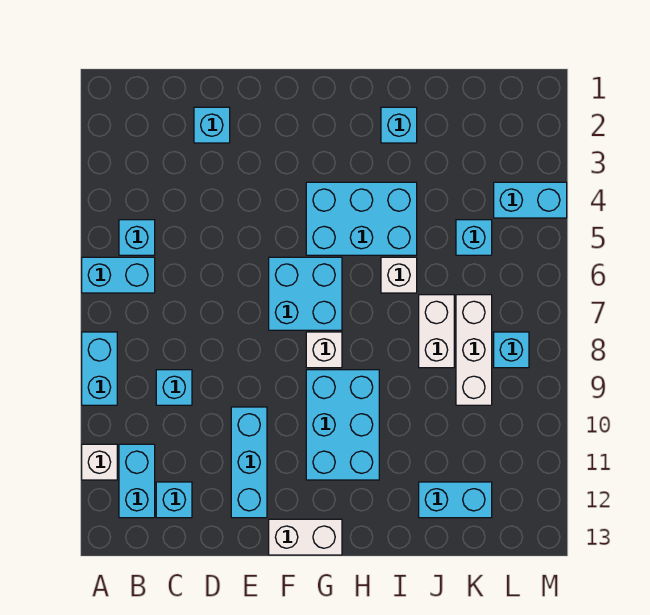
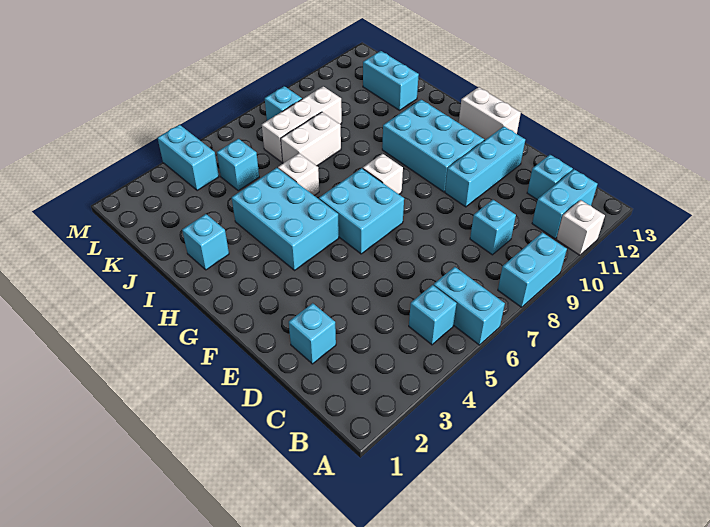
cyan brick G9:H11 level 1 -> cyan brick F10:H11 level 1

